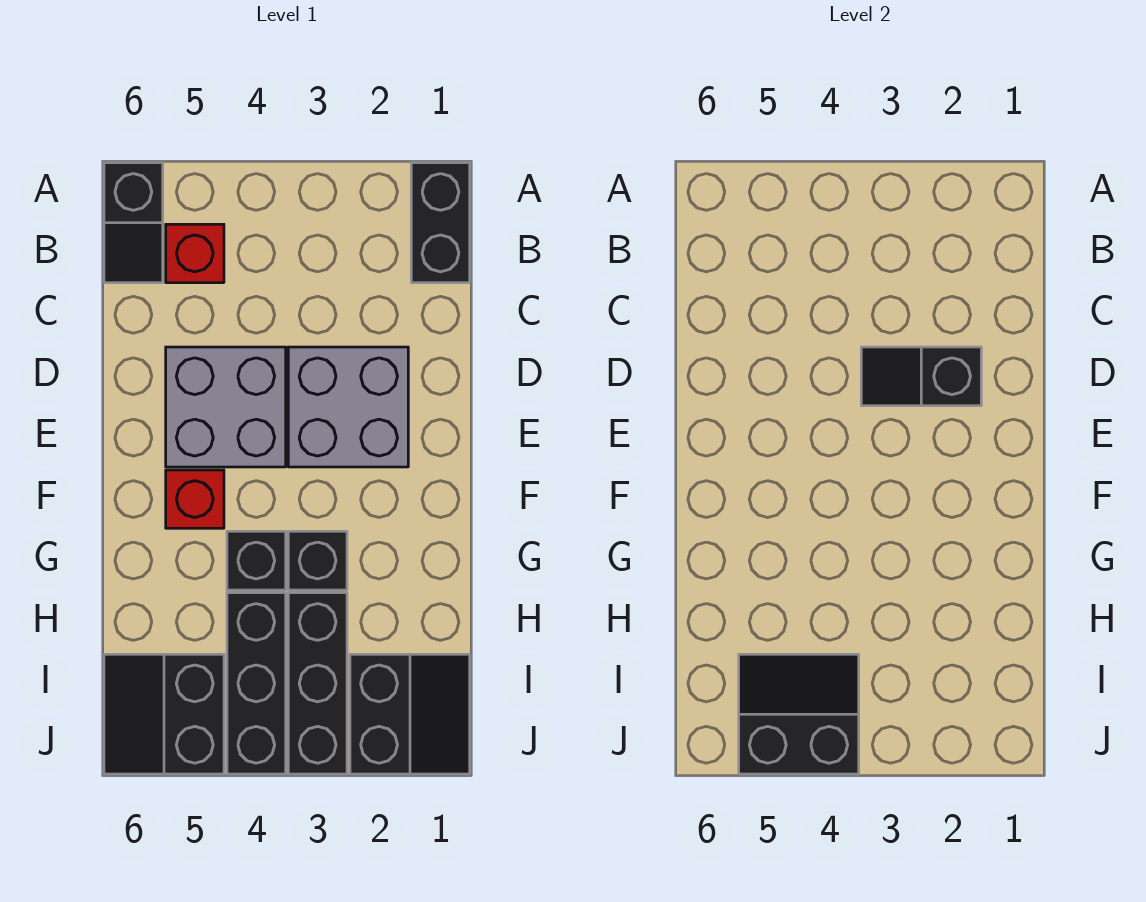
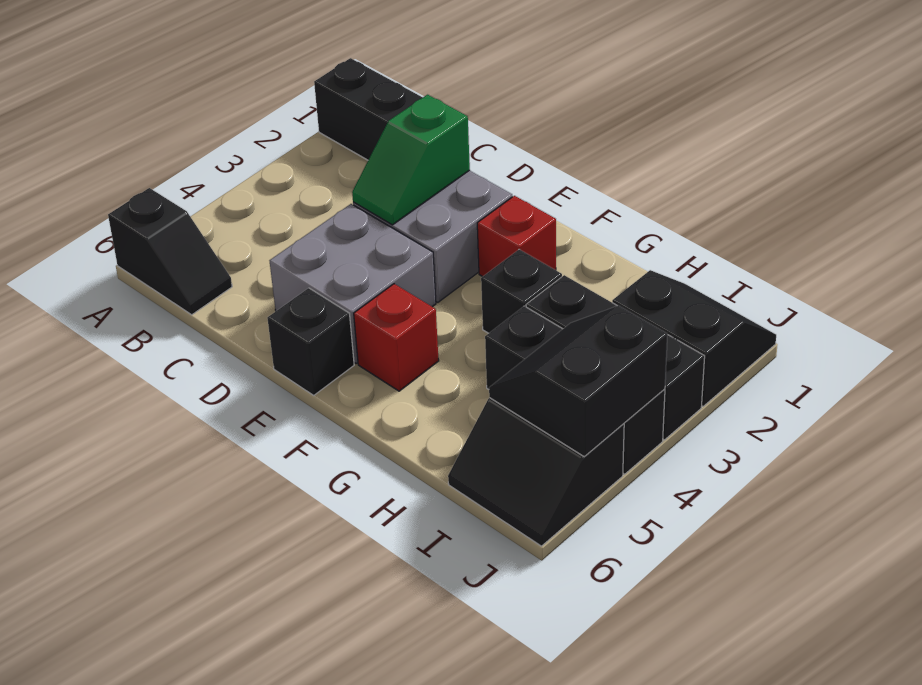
red brick B5 level 1 -> red brick F2 level 1
black slope D2:D3 level 2 top 2 -> green slope D2:D3 level 2 top 2
black brick G4 level 1 -> black brick E6 level 1

